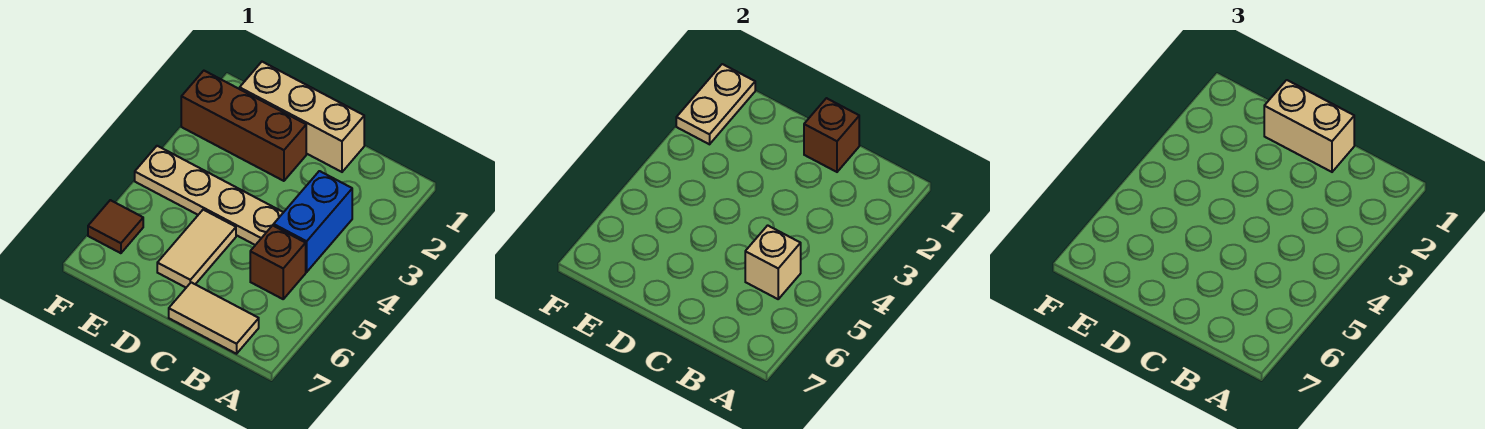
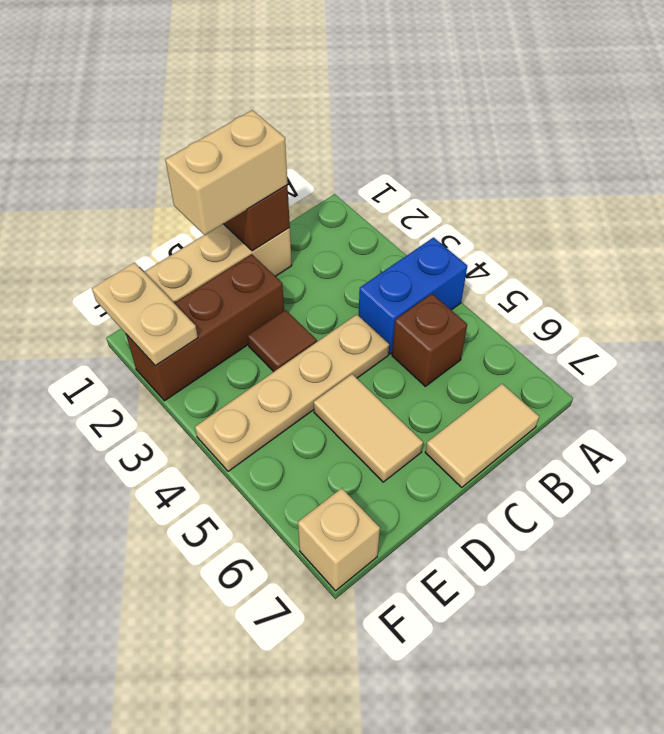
blue brick B3:B4 level 1 -> blue brick A4:B4 level 1
tan brick B5 level 2 -> tan brick F7 level 1
brown tile F6 level 1 -> brown tile D3 level 1

